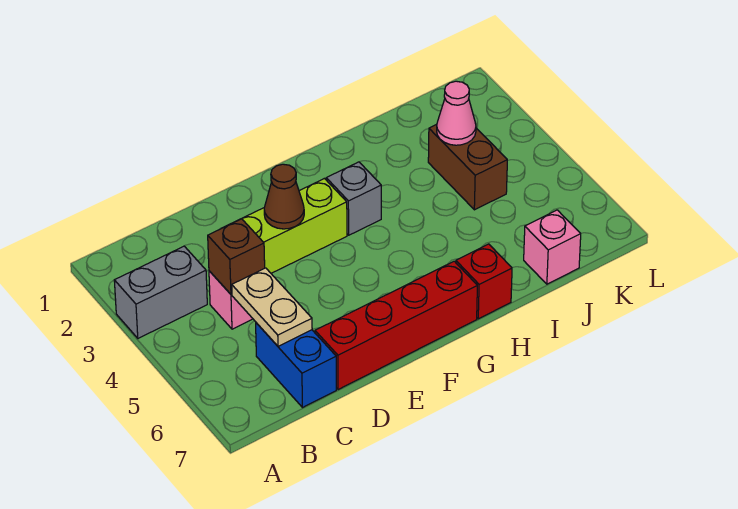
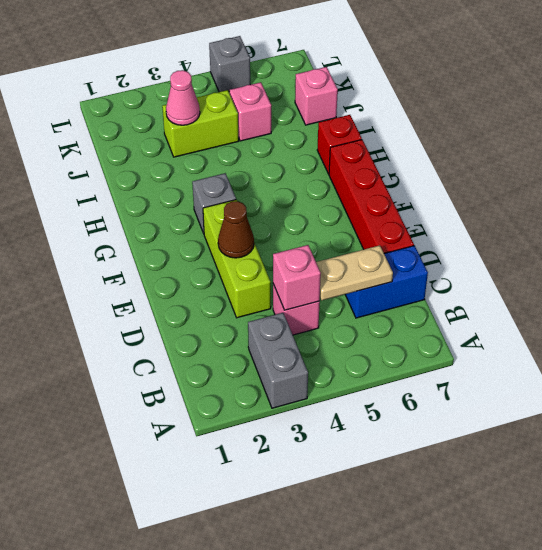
brown brick C4 level 2 -> pink brick C4 level 2
brown brick J3:J4 level 1 -> lime brick J3:J4 level 1
none -> pink brick J5 level 1
none -> grey brick L5 level 1

